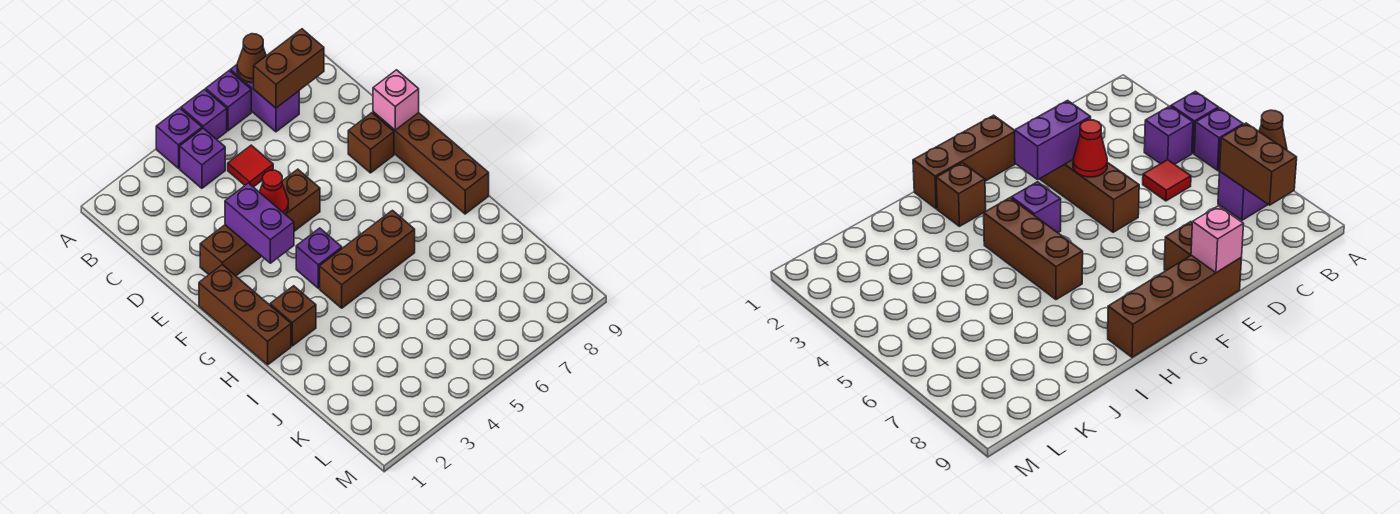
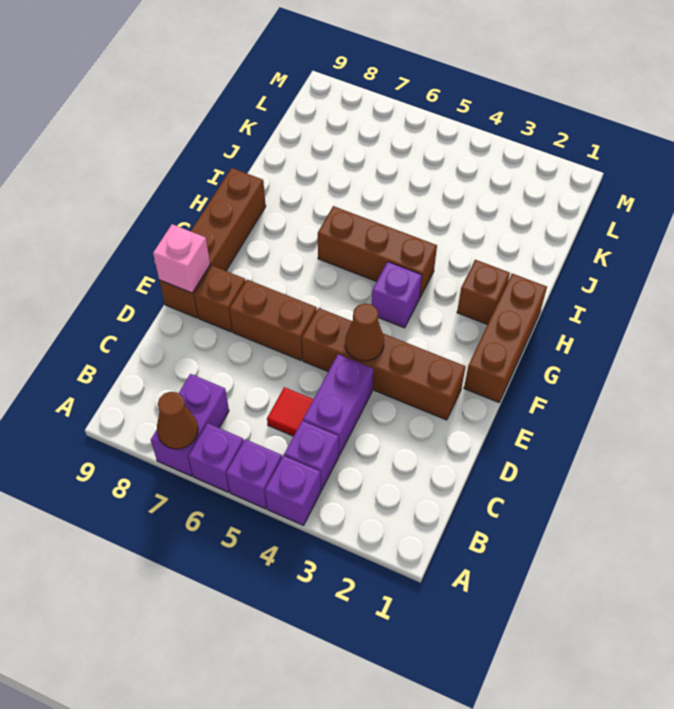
brown brick B7:B8 level 2 -> brown brick E6:E7 level 1
purple brick E3:F3 level 2 -> purple brick C4:D4 level 1
red cone E4 level 2 -> brown cone E4 level 2

